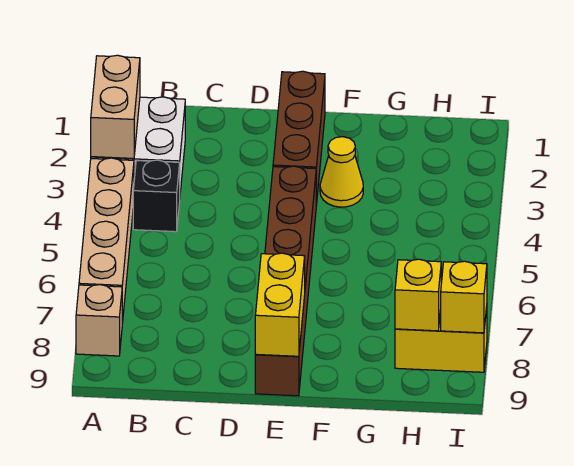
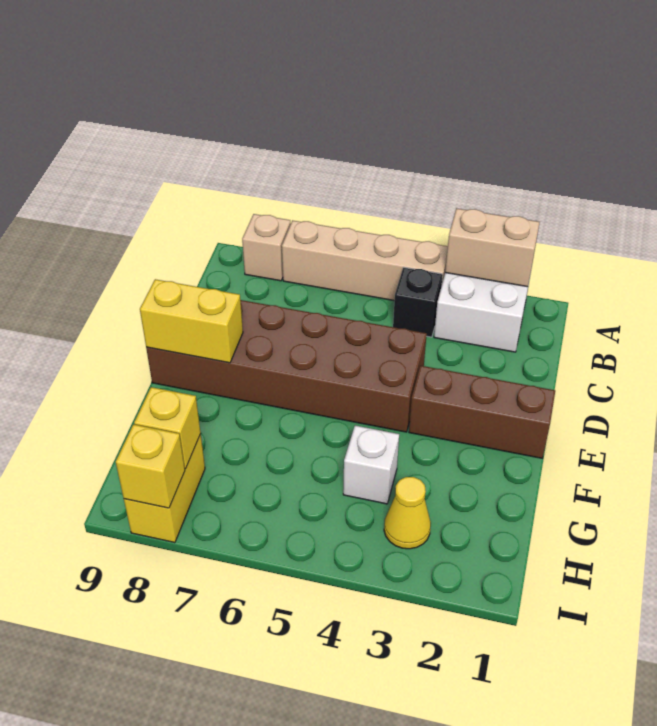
brown brick E4:E9 level 1 -> brown brick D4:E9 level 1
yellow cone F3 level 1 -> yellow cone H3 level 1
none -> white brick G4 level 1

